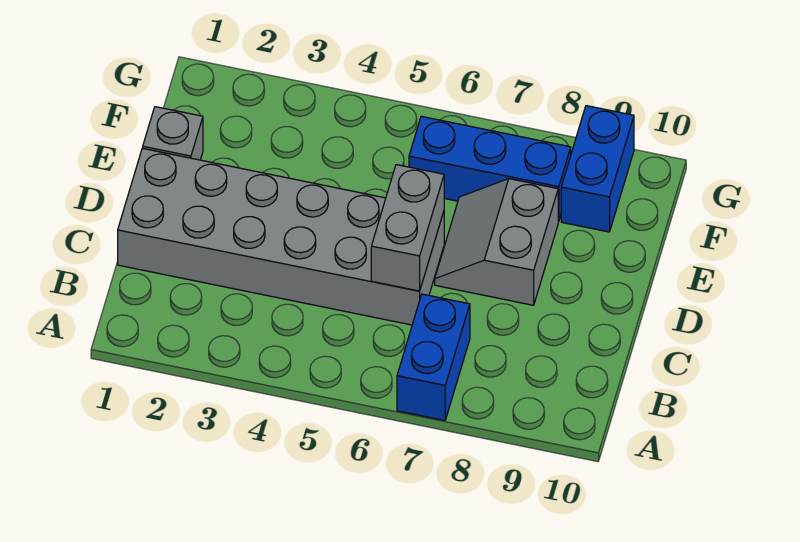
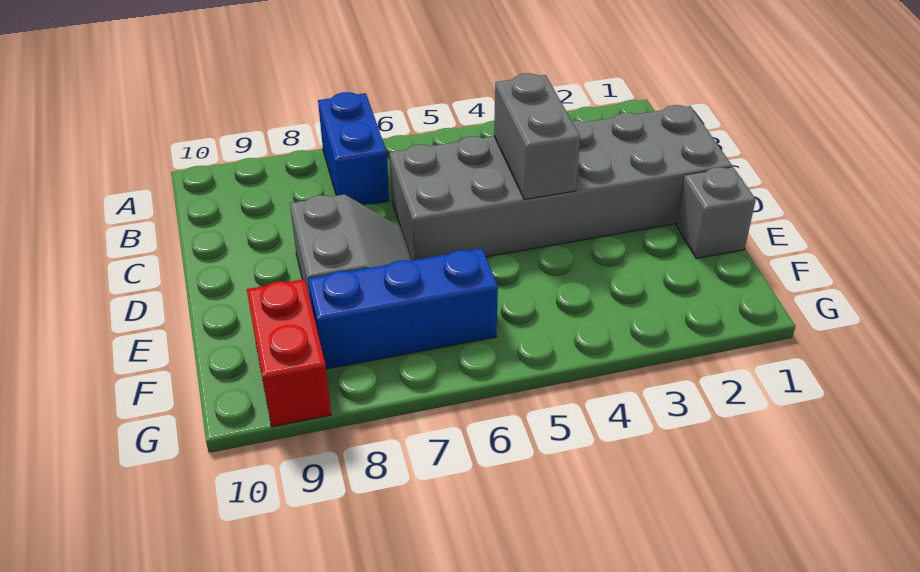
grey brick C6:D6 level 2 -> grey brick C4:D4 level 2
blue brick F9:G9 level 1 -> red brick F9:G9 level 1

